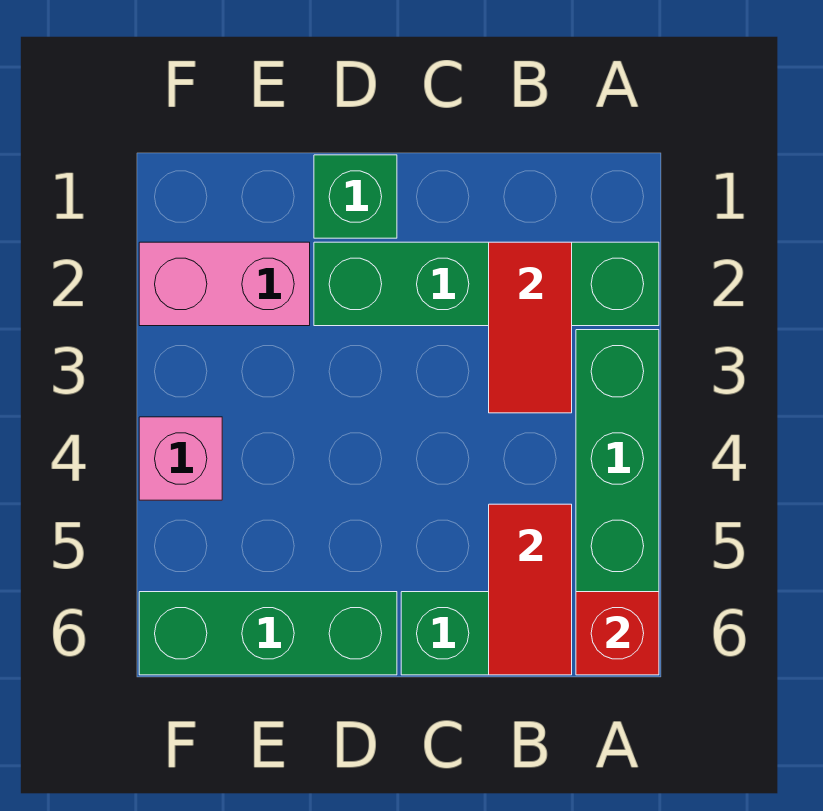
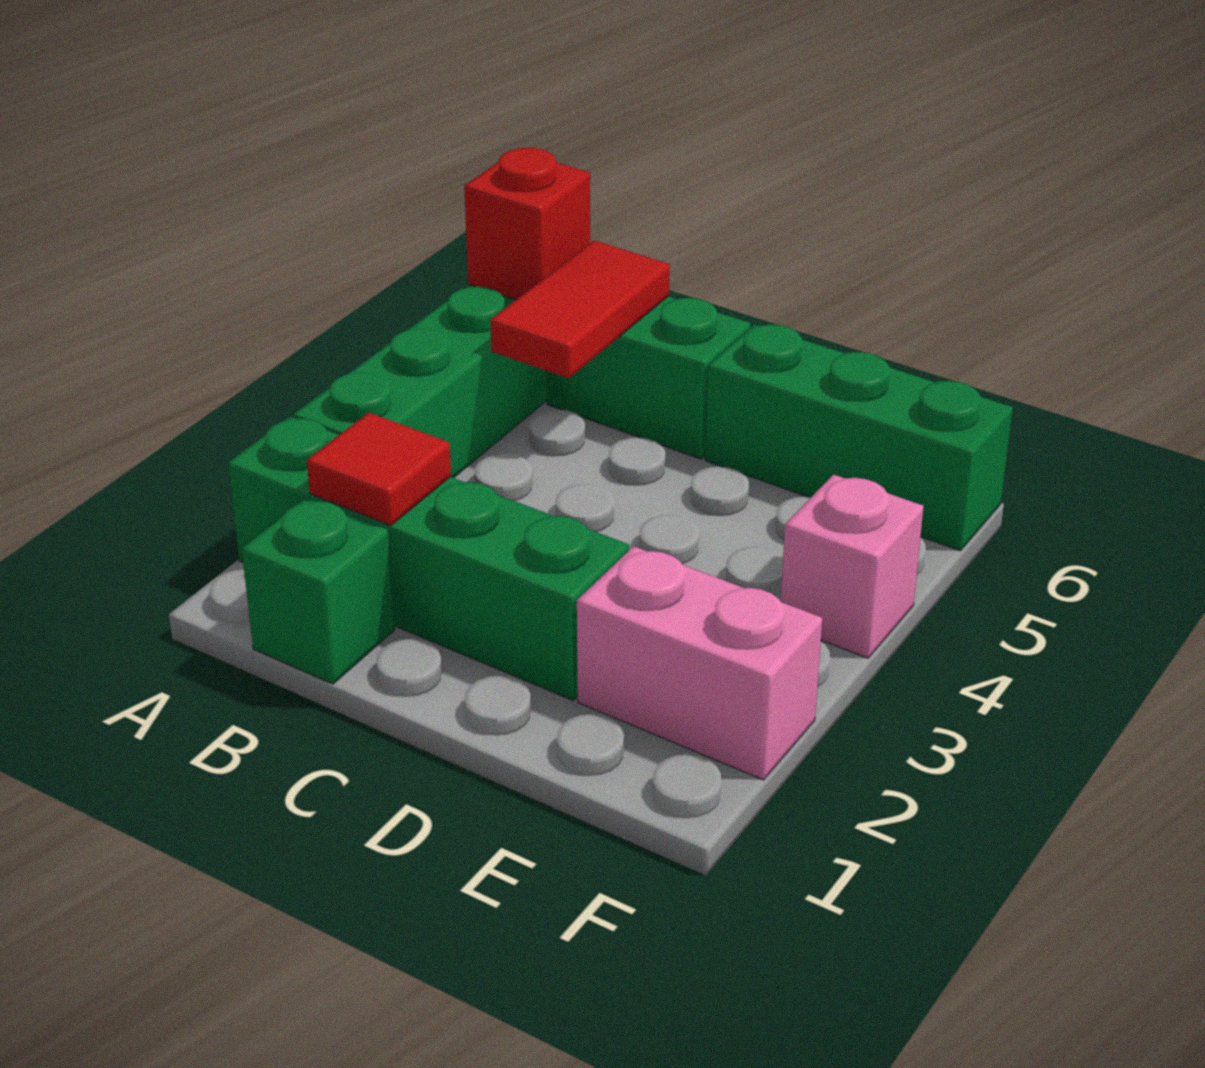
red tile B2:B3 level 2 -> red tile B2 level 2
green brick D1 level 1 -> green brick B1 level 1

